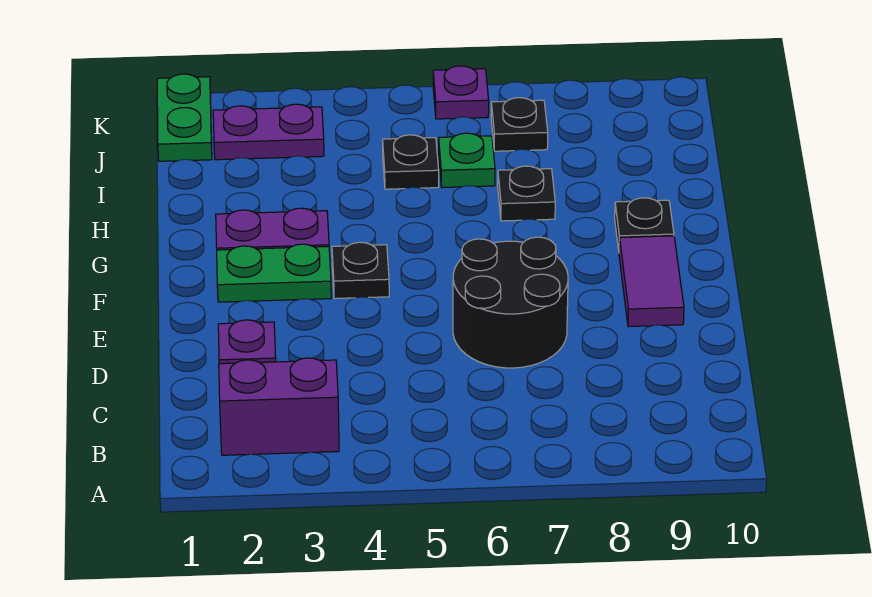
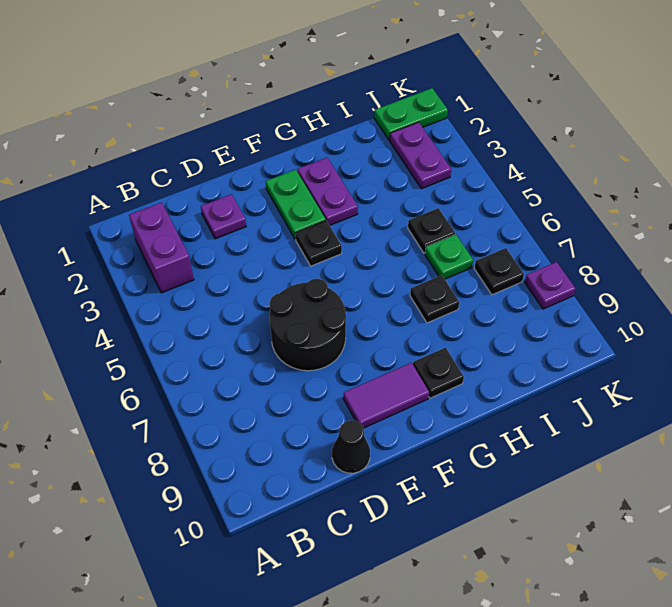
none -> black cone D10 level 1
purple plate K6 level 1 -> purple plate K8 level 1

